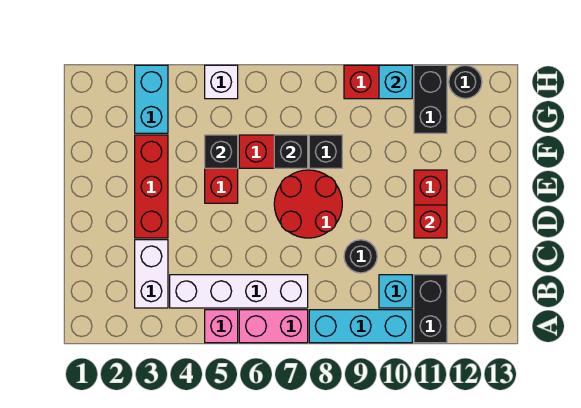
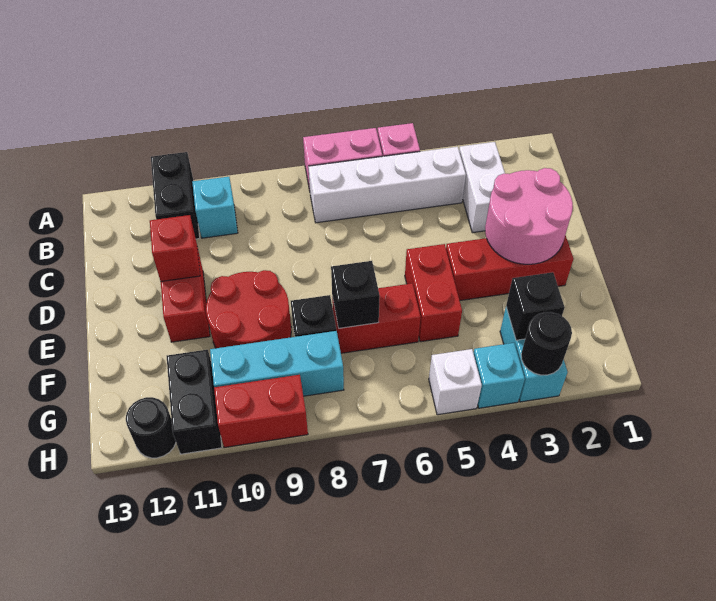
cyan brick A8:A10 level 1 -> cyan brick G8:G10 level 1
black round brick C9 level 1 -> black round brick H3 level 2
none -> pink round brick D2:E3 level 2
red brick D3:F3 level 1 -> red brick E2:E4 level 1
red round brick D7:E8 level 1 -> red round brick E9:F10 level 1
black brick F5 level 2 -> black brick G3 level 2
cyan brick H10 level 2 -> cyan brick H4 level 1

